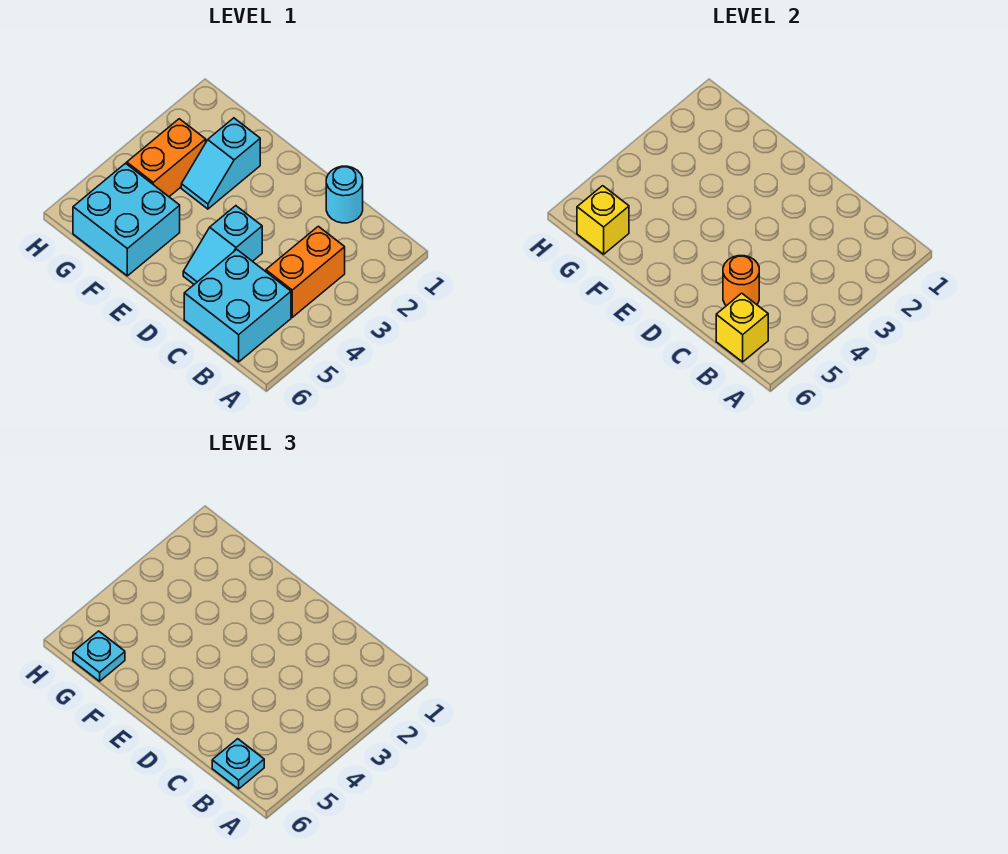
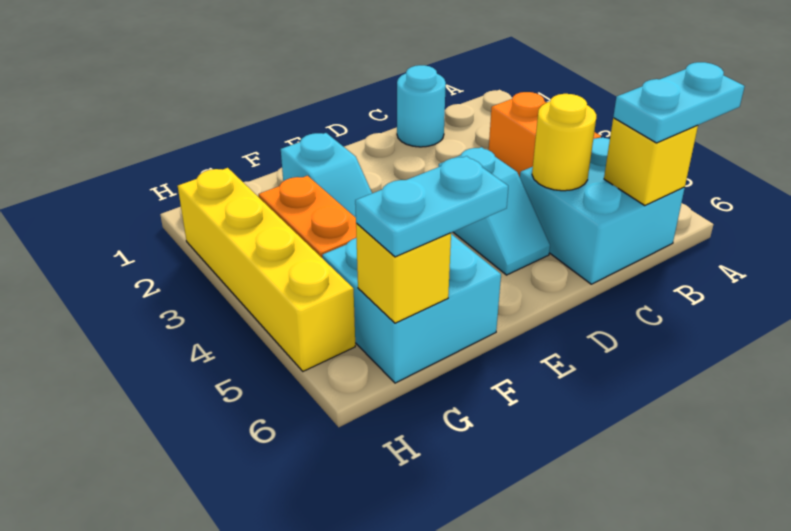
cyan plate B6 level 3 -> cyan plate A6:B6 level 3
orange round brick C5 level 2 -> yellow round brick C5 level 2
cyan plate G6 level 3 -> cyan plate F6:G6 level 3
none -> yellow brick H2:H5 level 1

